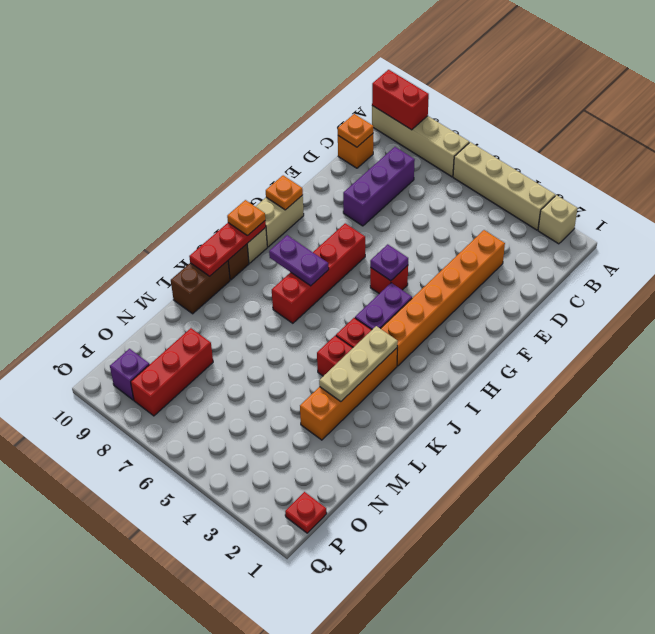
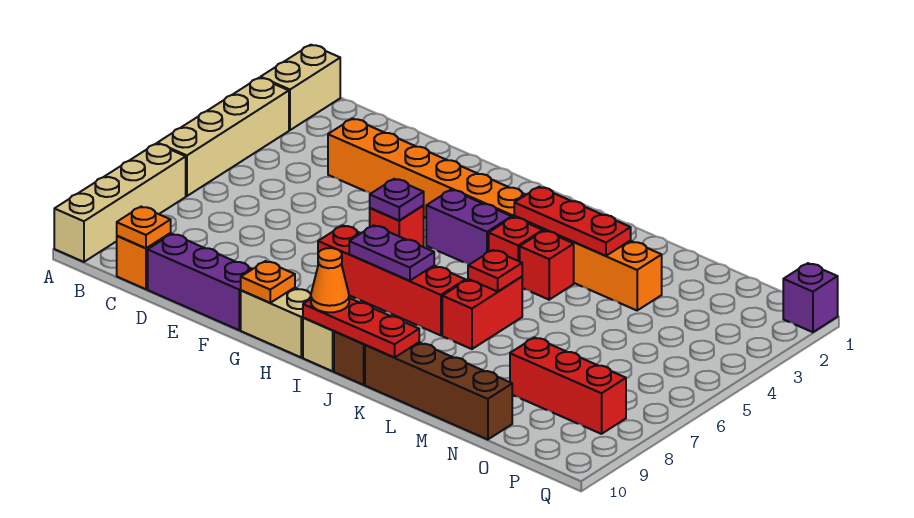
tan brick A2 level 1 -> tan brick A1:A2 level 1
red brick A9:A10 level 2 -> red brick K6:K7 level 1
purple brick C8:E8 level 1 -> purple brick D10:F10 level 1
purple plate I7:I8 level 2 -> purple plate H7:I7 level 2
orange plate I10 level 3 -> orange cone I10 level 3
tan plate J3:L3 level 2 -> red plate J3:L3 level 2
brown brick K10:L10 level 1 -> brown brick K10:N10 level 1
red plate P1 level 1 -> red plate K6 level 2
purple brick P9 level 1 -> purple brick Q1 level 1

